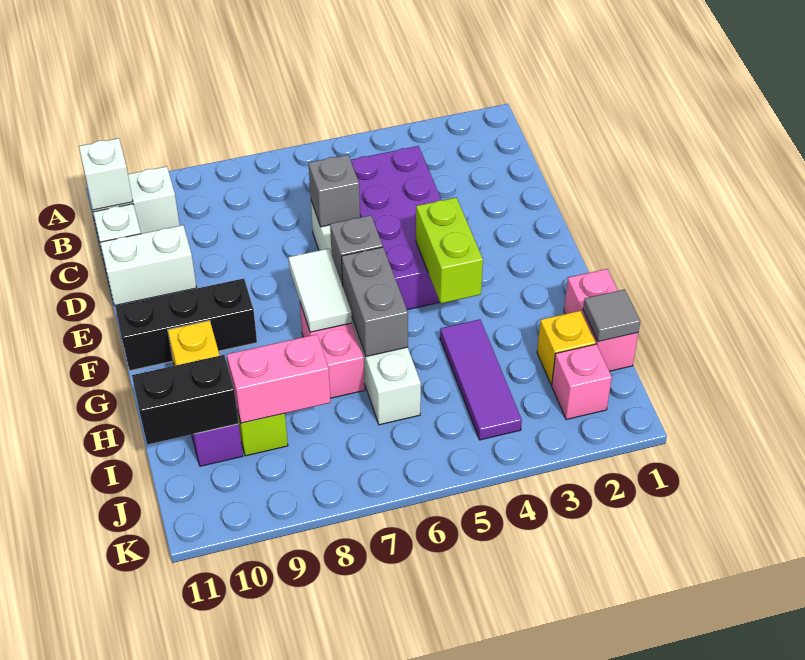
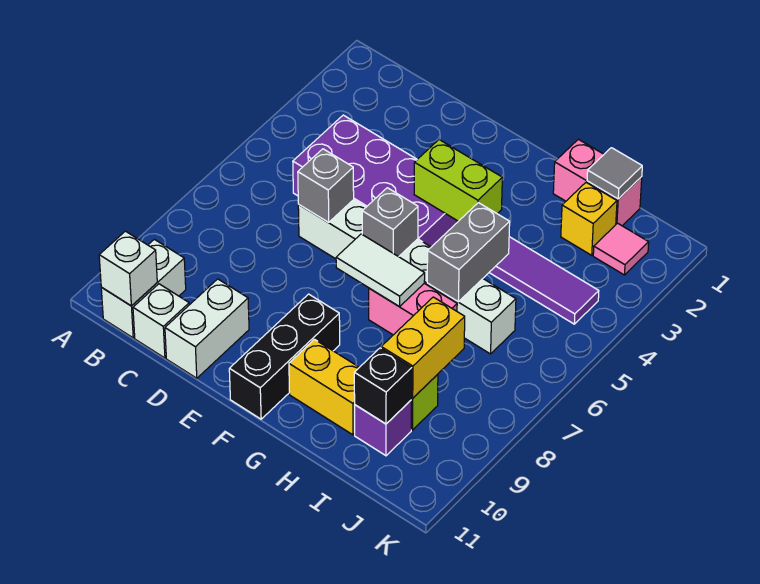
grey brick G6:H6 level 2 -> grey brick H5:H6 level 2
pink brick I8:I9 level 2 -> yellow brick I8:I9 level 2
black brick I10:I11 level 2 -> black brick I10 level 2
pink brick J2 level 1 -> pink tile J2 level 1

